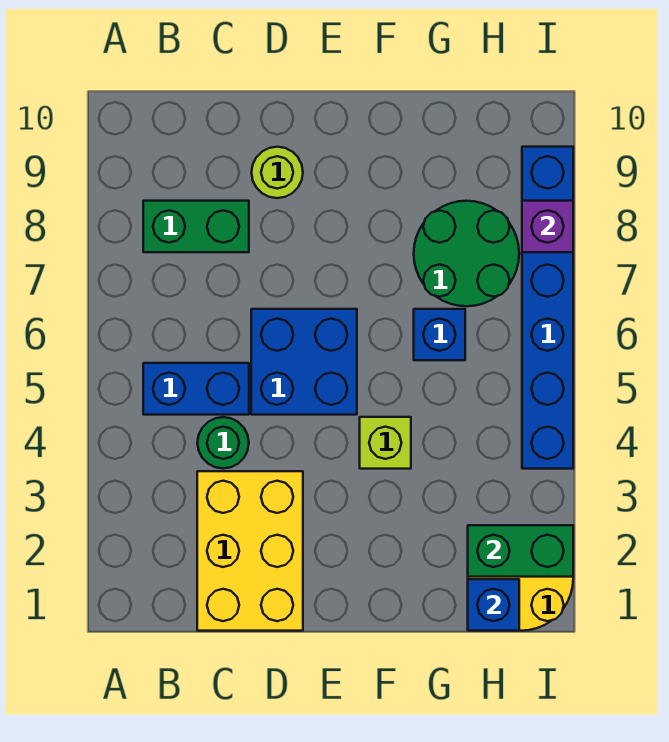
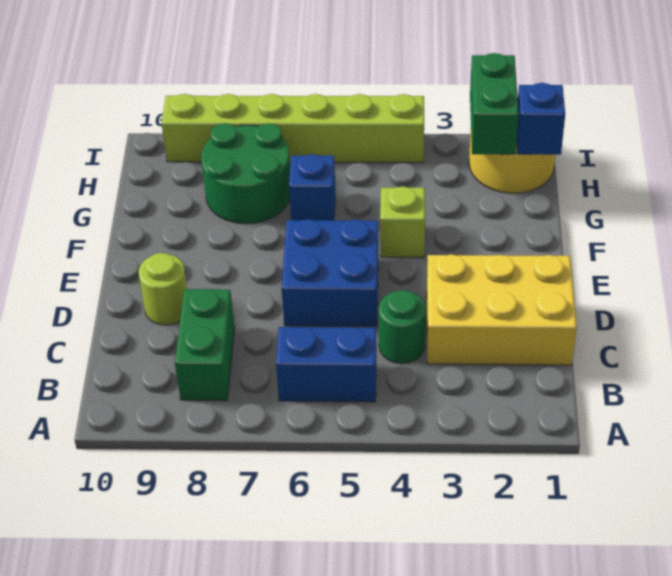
blue brick B5:C5 level 1 -> blue brick B5:B6 level 1
blue brick I4:I9 level 1 -> lime brick I4:I9 level 1
purple brick I8 level 2 -> none

